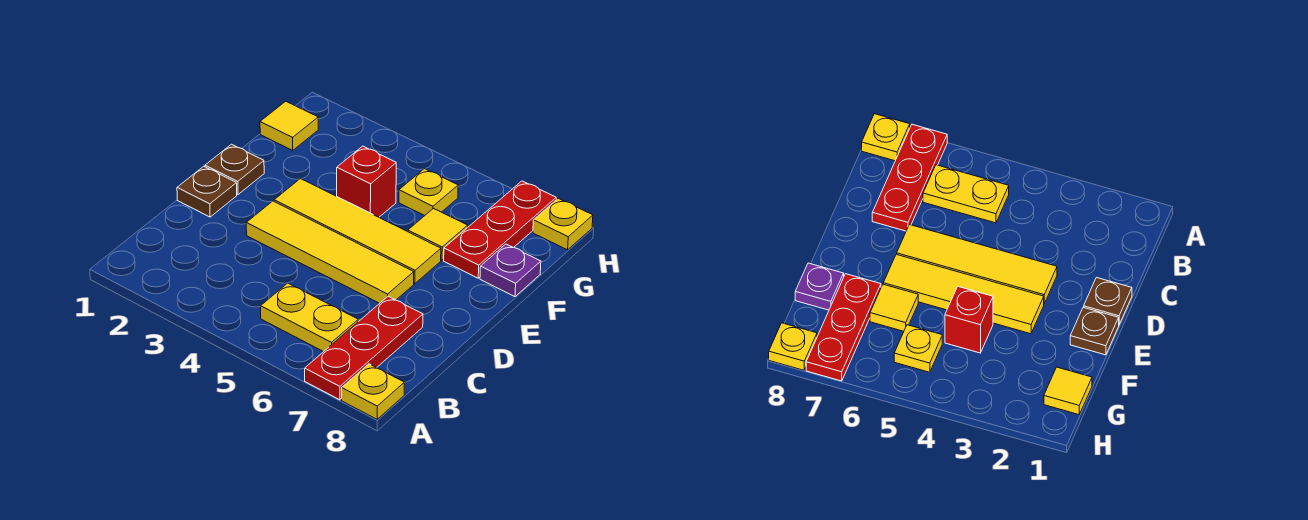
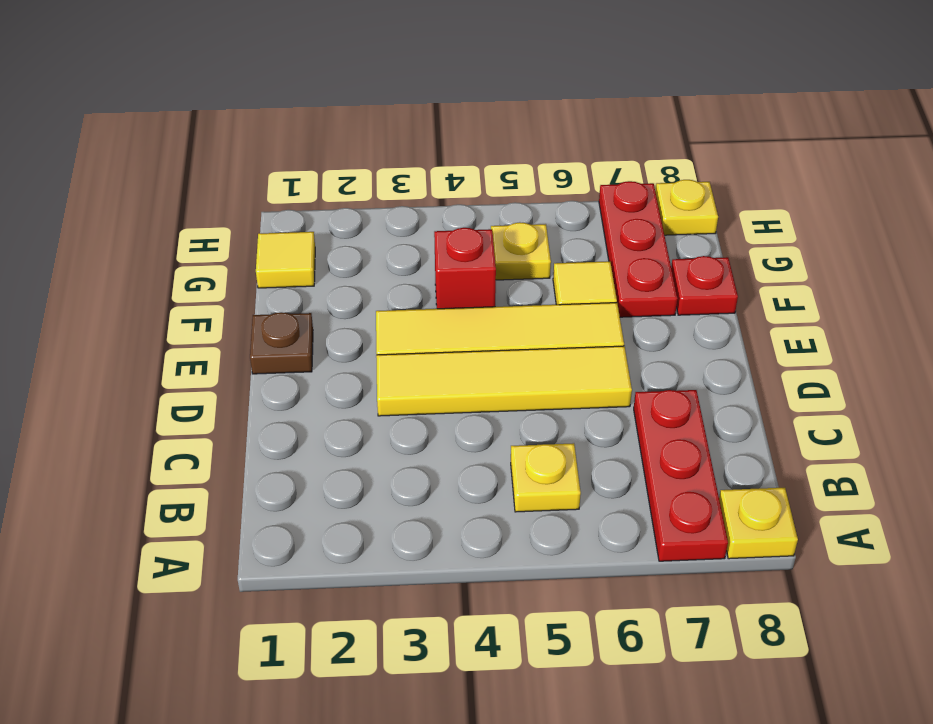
yellow plate B5:B6 level 1 -> yellow plate B5 level 1
brown plate D1 level 1 -> none
purple plate F8 level 1 -> red plate F8 level 1

